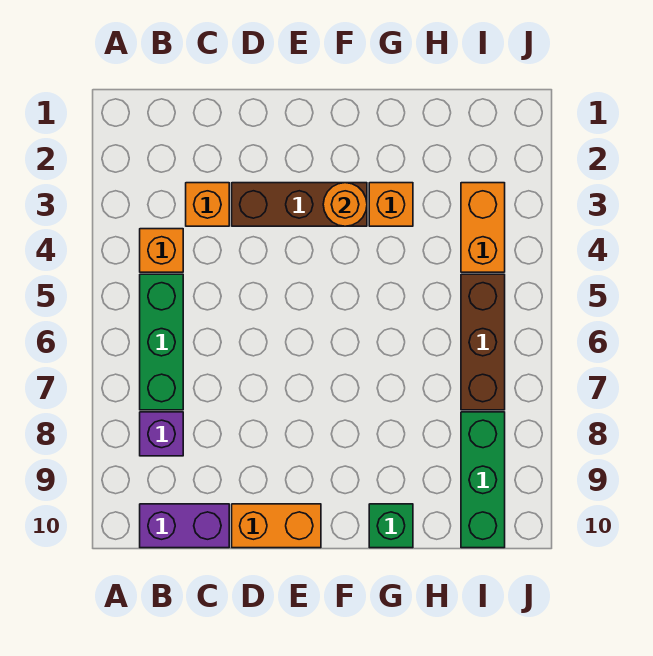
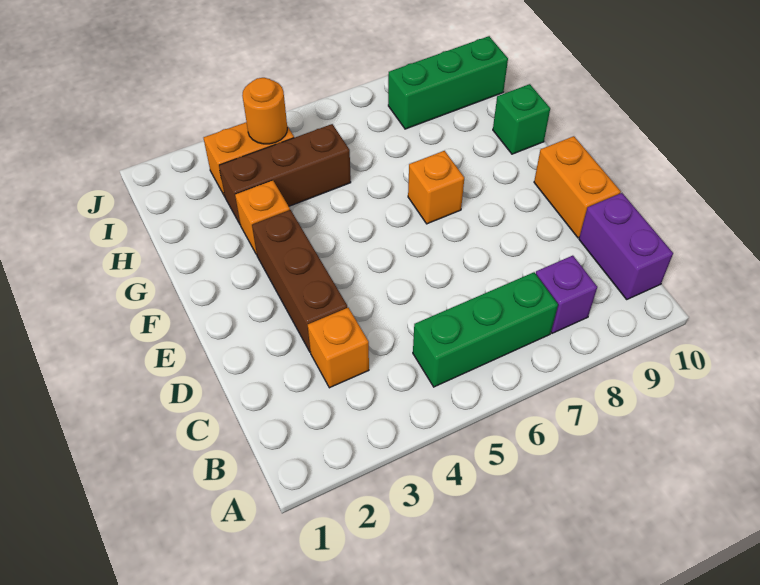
orange brick B4 level 1 -> orange brick F7 level 1
orange round brick F3 level 2 -> orange round brick I4 level 2
brown brick I5:I7 level 1 -> brown brick H3:H5 level 1

